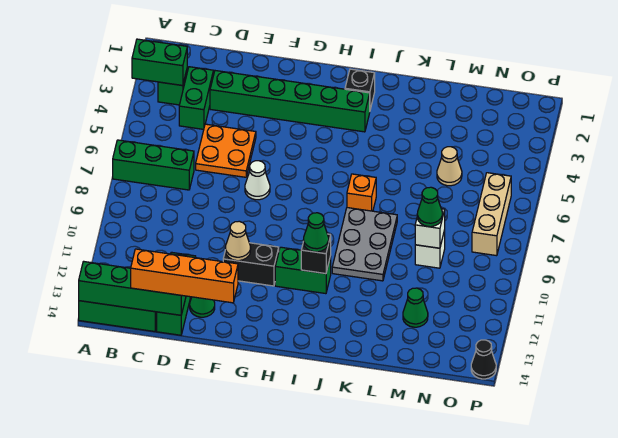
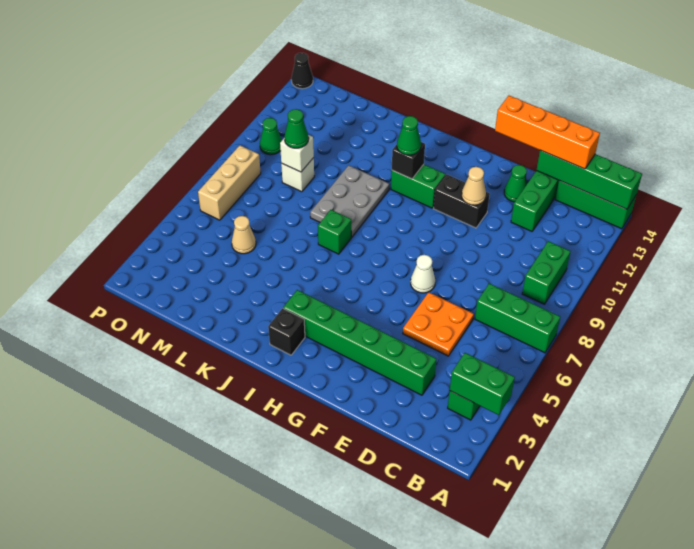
green brick C3:C4 level 1 -> green brick B9:B10 level 1
orange brick J7 level 1 -> green brick J7 level 1
green cone M12 level 1 -> green cone O10 level 1

